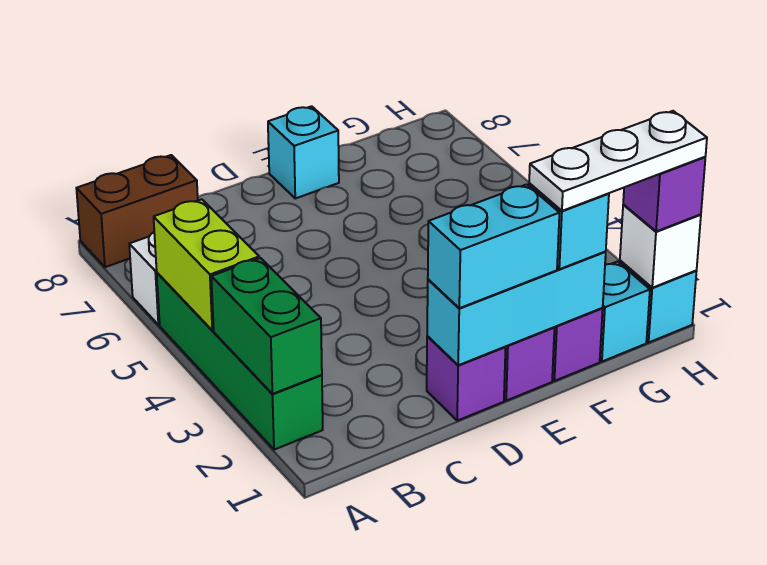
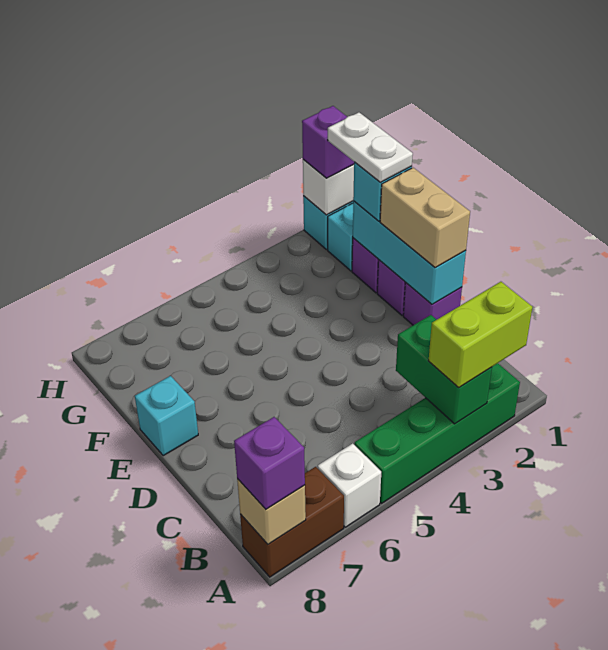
green brick A2:A3 level 2 -> green brick A3:B3 level 2
lime brick A4:A5 level 2 -> lime brick A2:A3 level 3
brown brick A8:B8 level 1 -> brown brick A7:A8 level 1
none -> tan brick A8 level 2
none -> purple brick A8 level 3
cyan brick D1:E1 level 3 -> tan brick D1:E1 level 3
white plate F1:H1 level 4 -> white plate F1:G1 level 4

